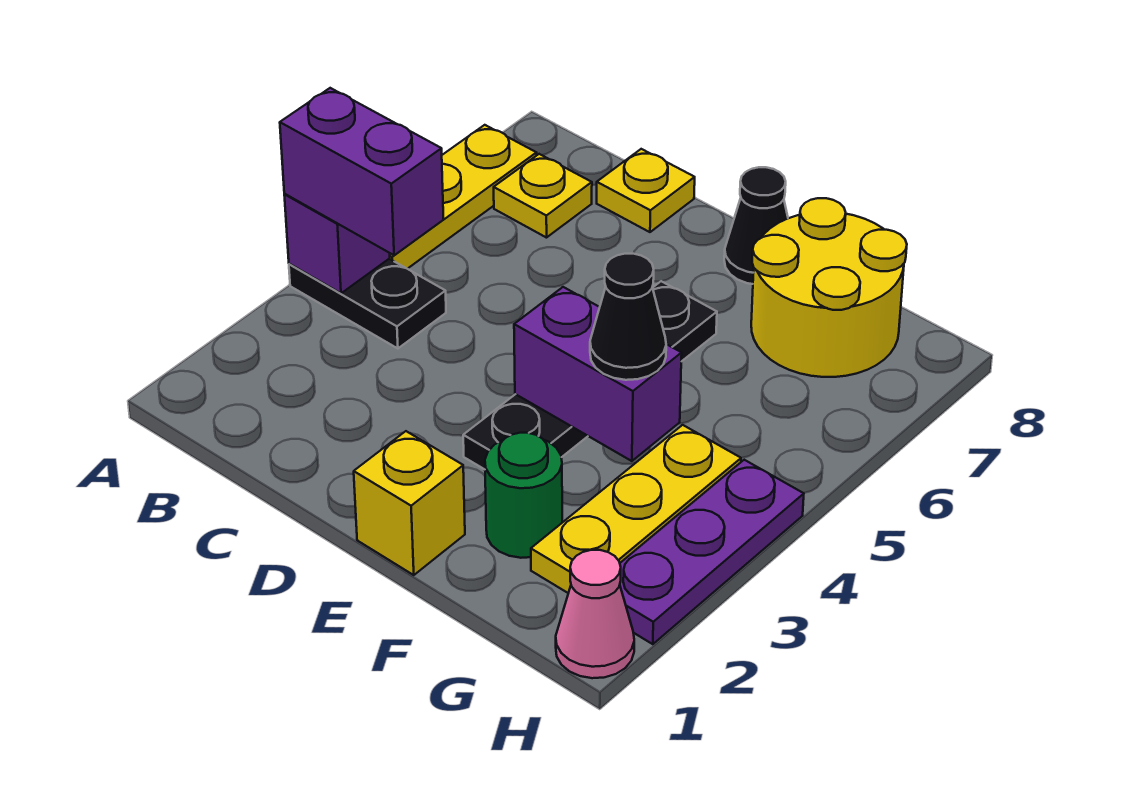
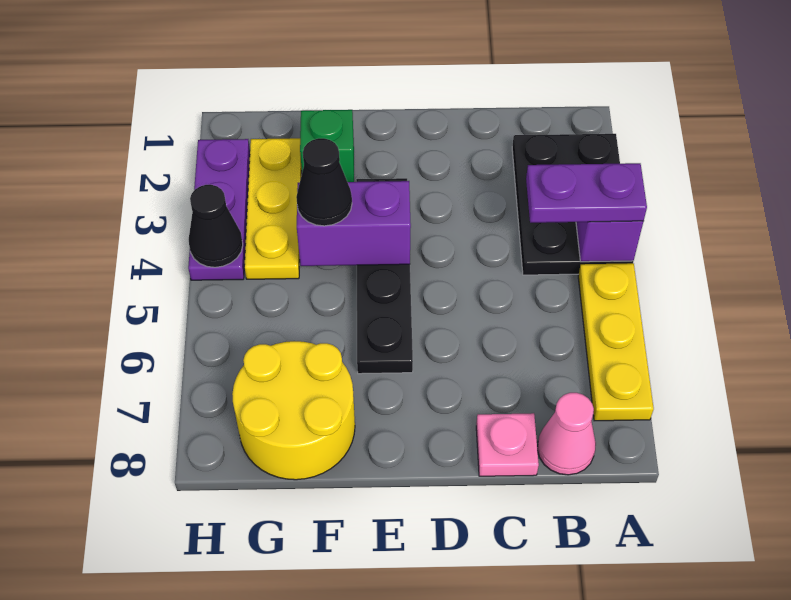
black plate A4:B4 level 1 -> black plate A2:B4 level 1
purple brick A4:B4 level 3 -> purple plate A4:B4 level 3
yellow plate B7 level 1 -> none
yellow plate C8 level 1 -> pink plate C8 level 1
yellow brick E1 level 1 -> none
black cone E8 level 1 -> black cone H4 level 2
green round brick F2 level 1 -> green brick F2 level 1
pink cone H1 level 1 -> pink cone B8 level 1

